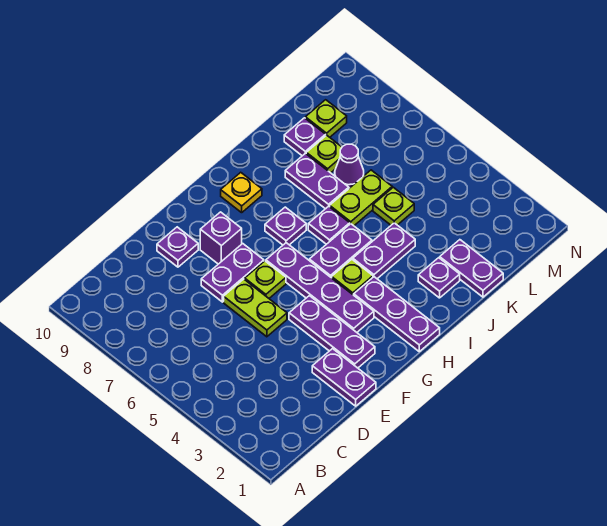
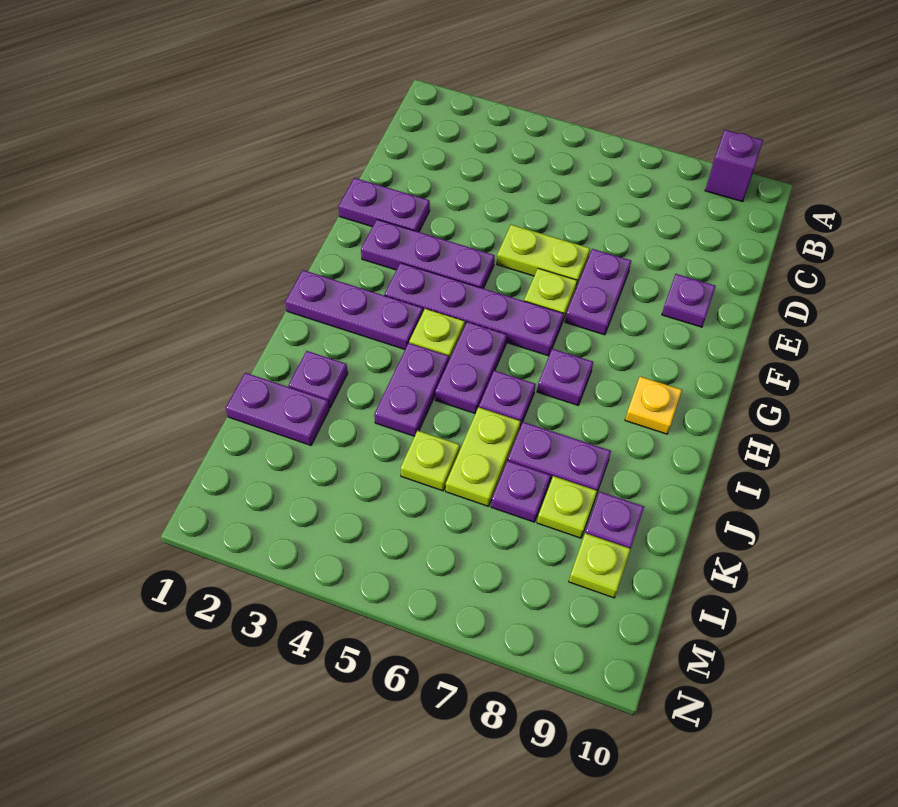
purple brick F8 level 1 -> purple brick A9 level 1
purple cone K7 level 1 -> purple plate K7 level 1

